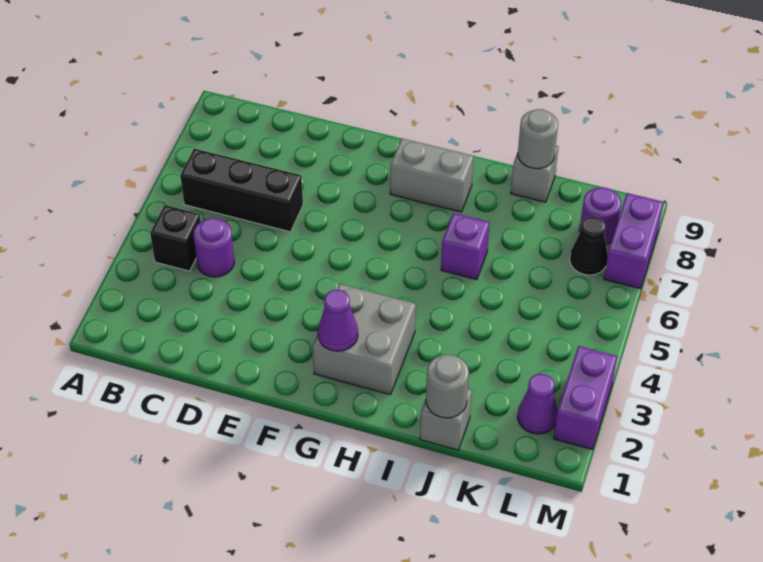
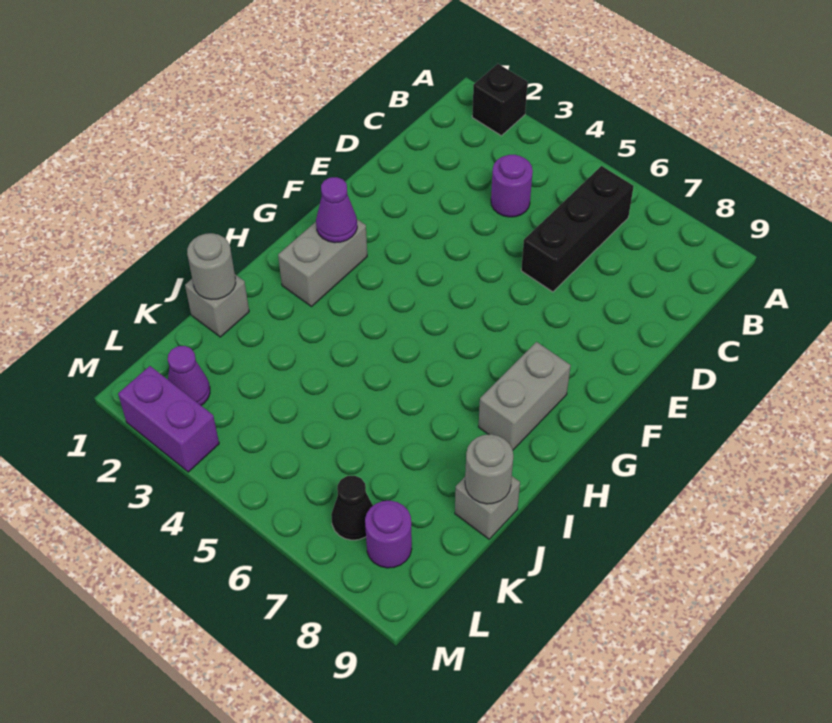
black brick B4 level 1 -> black brick A2 level 1
grey brick G2:H3 level 1 -> grey brick G2:H2 level 1
purple brick I6 level 1 -> none
purple brick M7:M8 level 1 -> none

